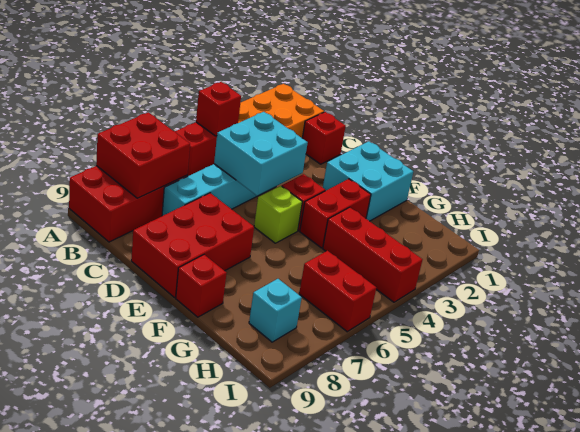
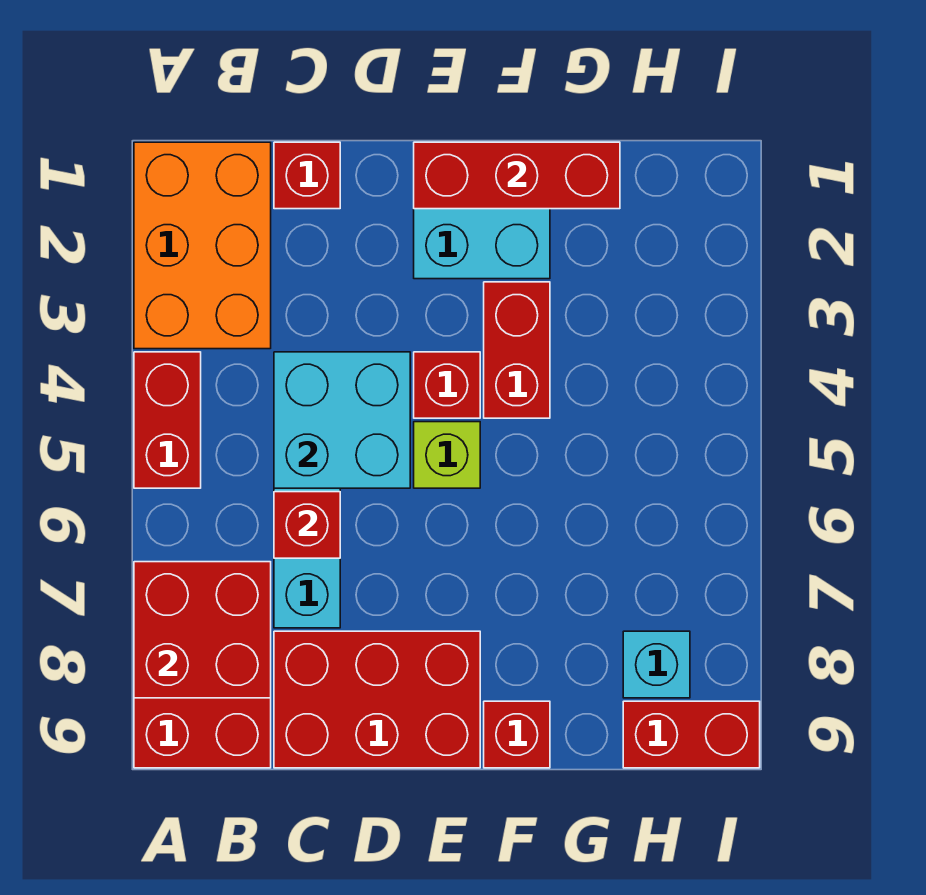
red brick A4 level 2 -> red brick C6 level 2
red brick D7:E9 level 1 -> red brick C8:E9 level 1
red brick G4:I4 level 1 -> red brick E1:G1 level 2
red brick H6:I6 level 1 -> red brick H9:I9 level 1

